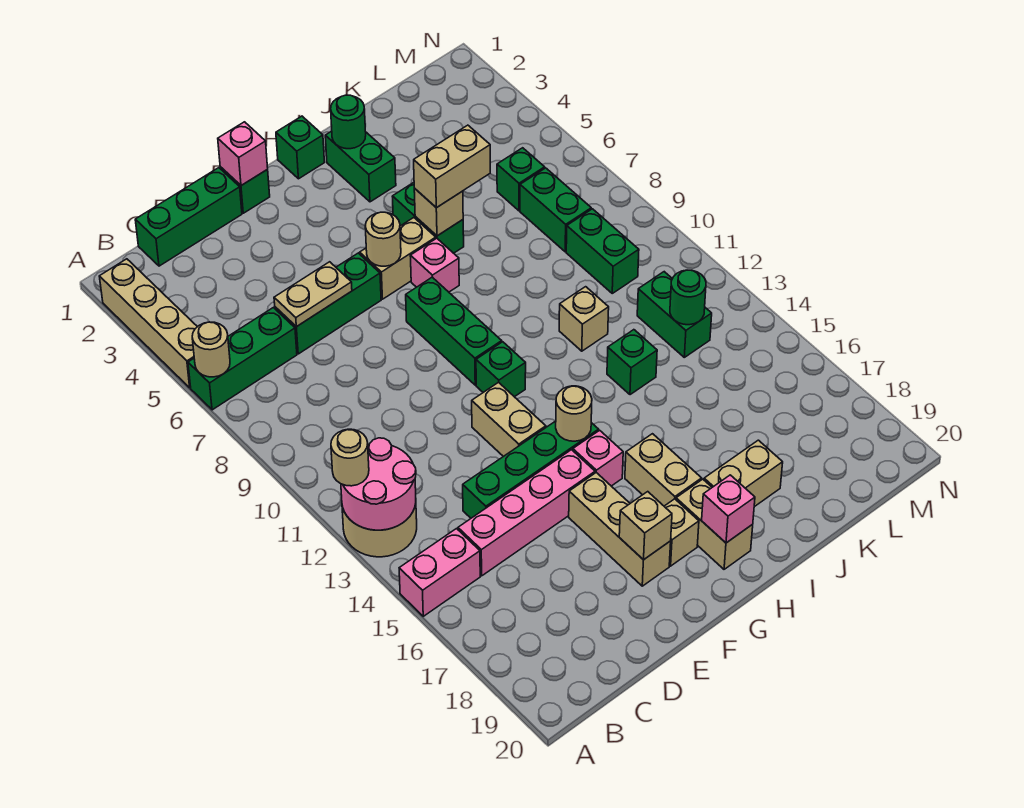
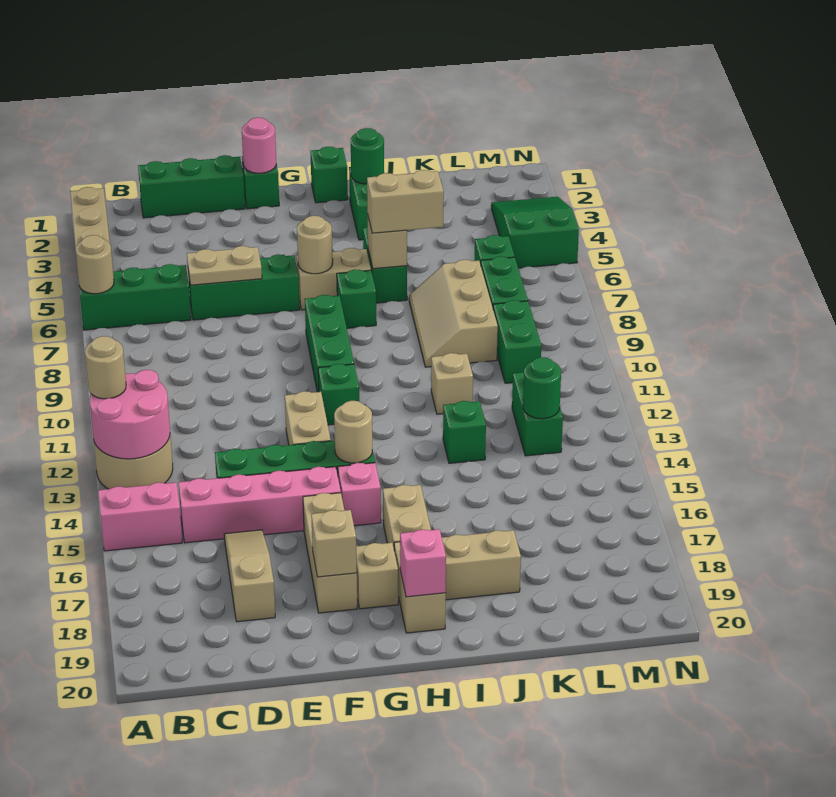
none -> tan slope D16:D18 level 1 top 18
pink brick F1 level 2 -> pink round brick F1 level 2
pink brick H7 level 1 -> green brick H7 level 1
none -> tan slope J7:K9 level 1 top K
none -> green slope M3:N5 level 1 top 5

